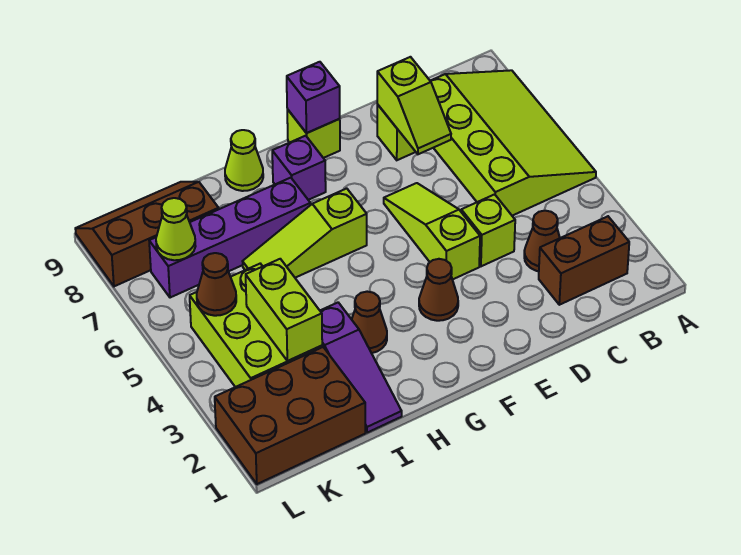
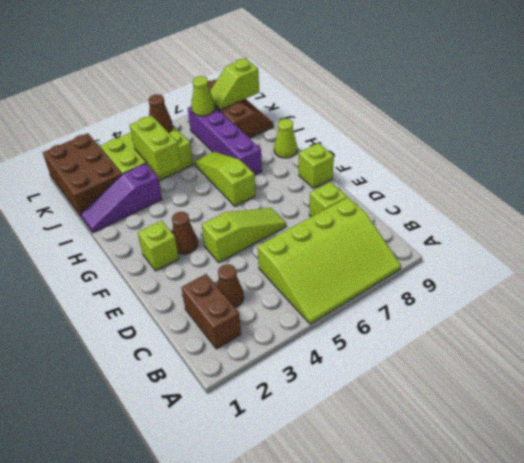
lime brick D4 level 1 -> lime brick F2 level 1
lime slope D7:D8 level 2 top 8 -> lime slope K8:K9 level 2 top 9
purple brick F9 level 2 -> none
purple brick G8 level 1 -> none
brown cone H3 level 1 -> none
lime brick J3:J4 level 2 -> lime brick I4:J4 level 2

